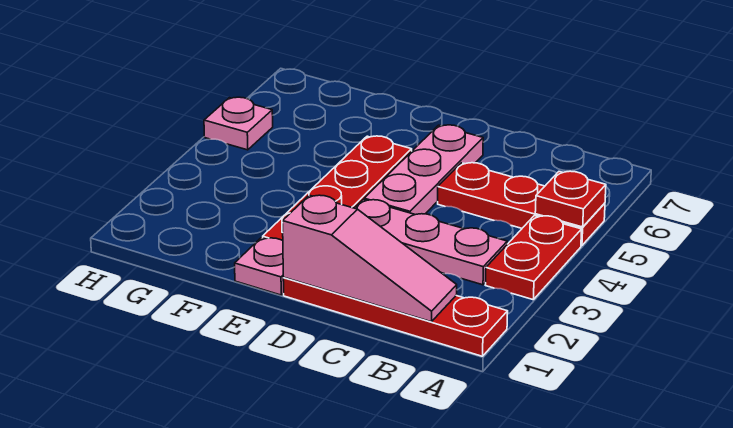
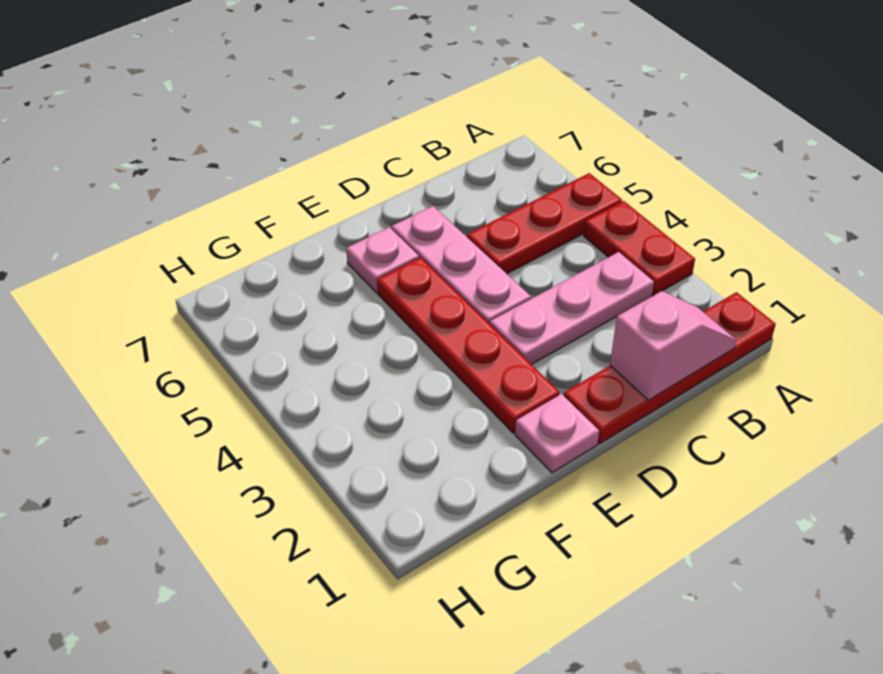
red plate A5 level 2 -> none
pink slope B1:D1 level 2 top D -> pink slope B1:C1 level 2 top C
pink plate H5 level 1 -> pink plate E6 level 1

